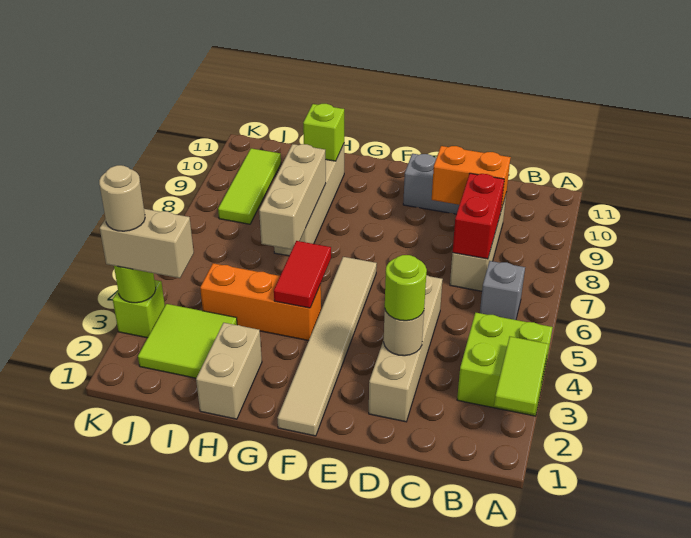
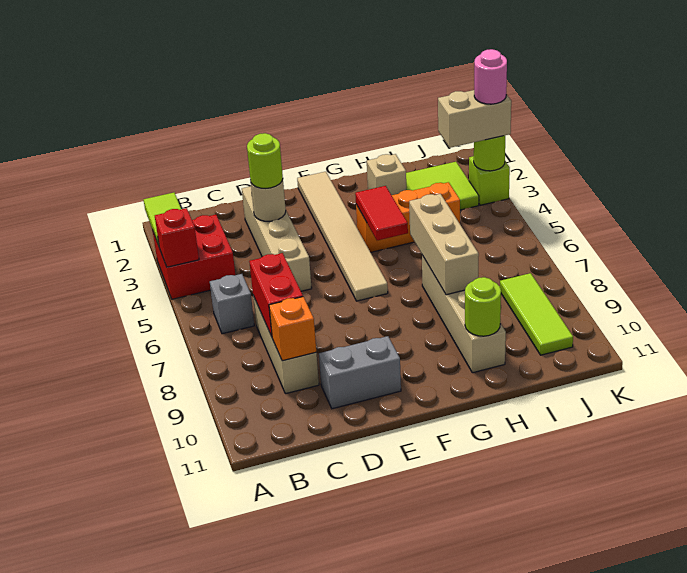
lime brick A3:B4 level 1 -> red brick A3:B4 level 1
none -> red brick A4 level 2
orange brick C9:D9 level 2 -> orange brick C9 level 2
tan brick H1:H2 level 1 -> tan brick H2 level 1
lime brick H10 level 2 -> lime round brick H10 level 2
tan round brick K3 level 4 -> pink round brick K3 level 4

